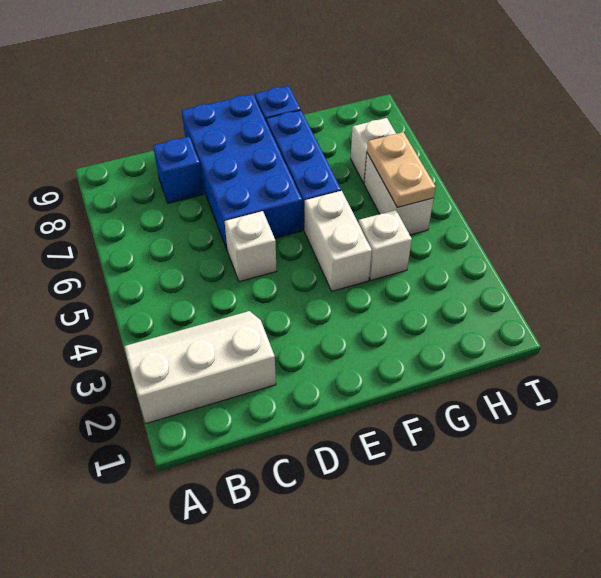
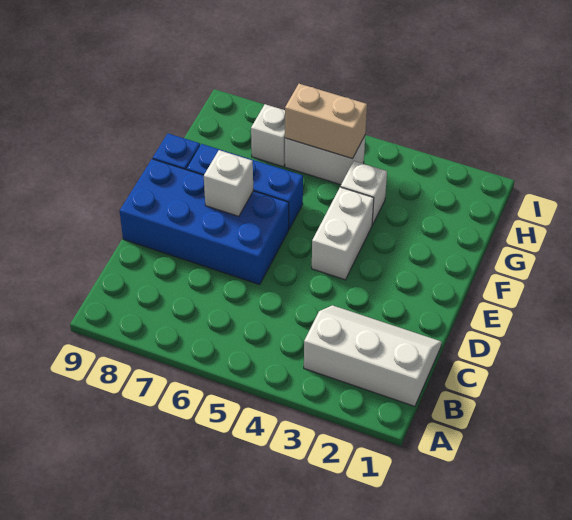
white slope A2:C3 level 1 top 2 -> white slope B1:C3 level 1 top B
blue brick C8 level 1 -> none
white brick D5 level 1 -> white brick E7 level 2
white brick F4:F5 level 1 -> white brick E4:F4 level 1
tan plate H5:H6 level 2 -> tan brick H5:H6 level 2

